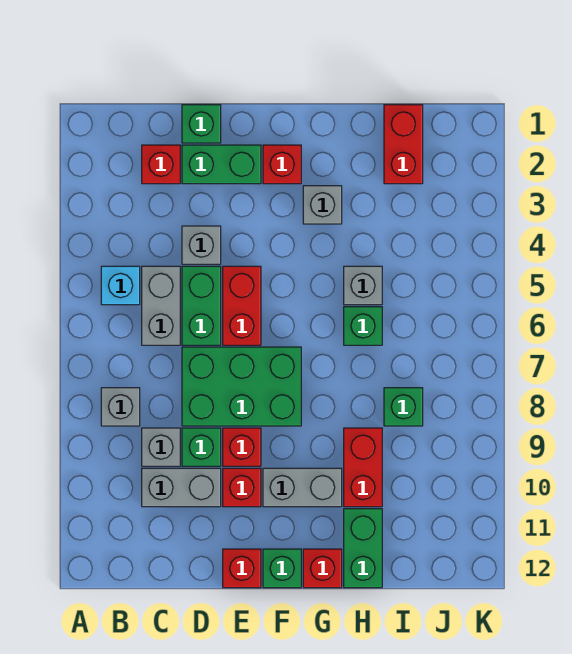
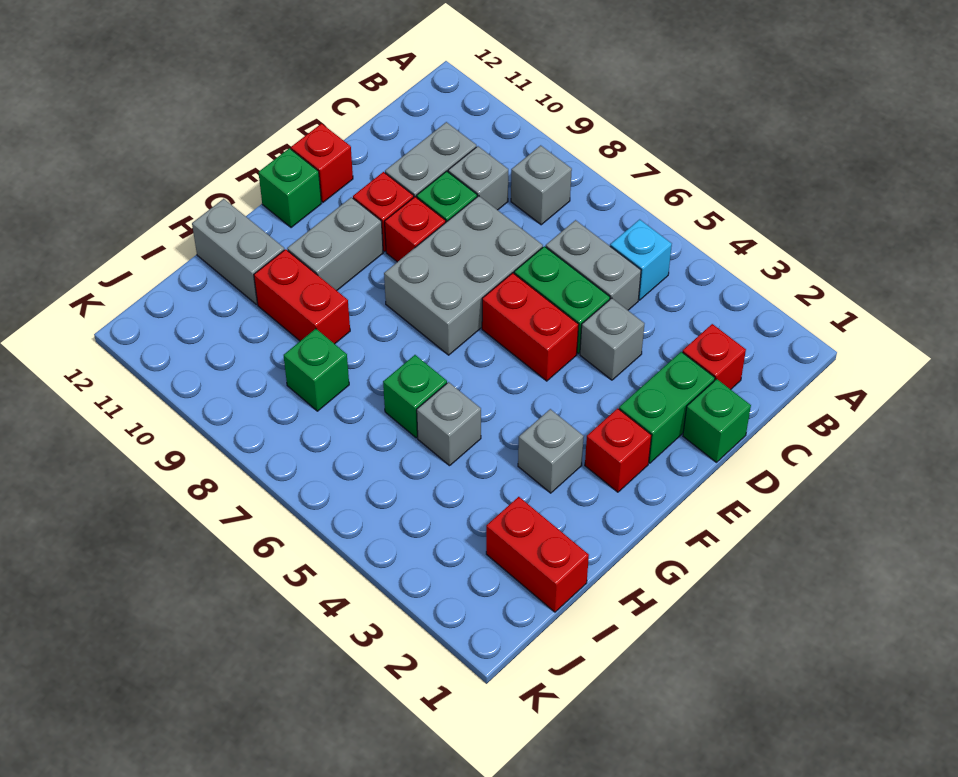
green brick D7:F8 level 1 -> grey brick D7:F8 level 1
red brick G12 level 1 -> none
green brick H11:H12 level 1 -> grey brick H11:H12 level 1

